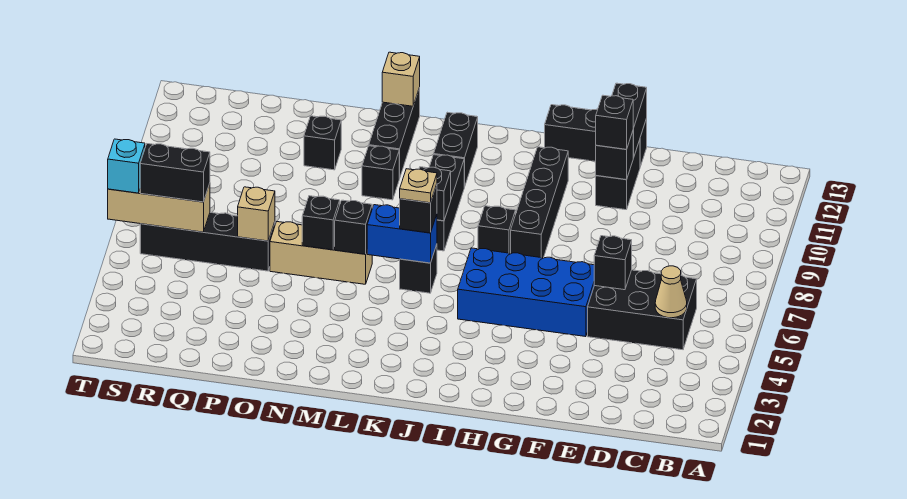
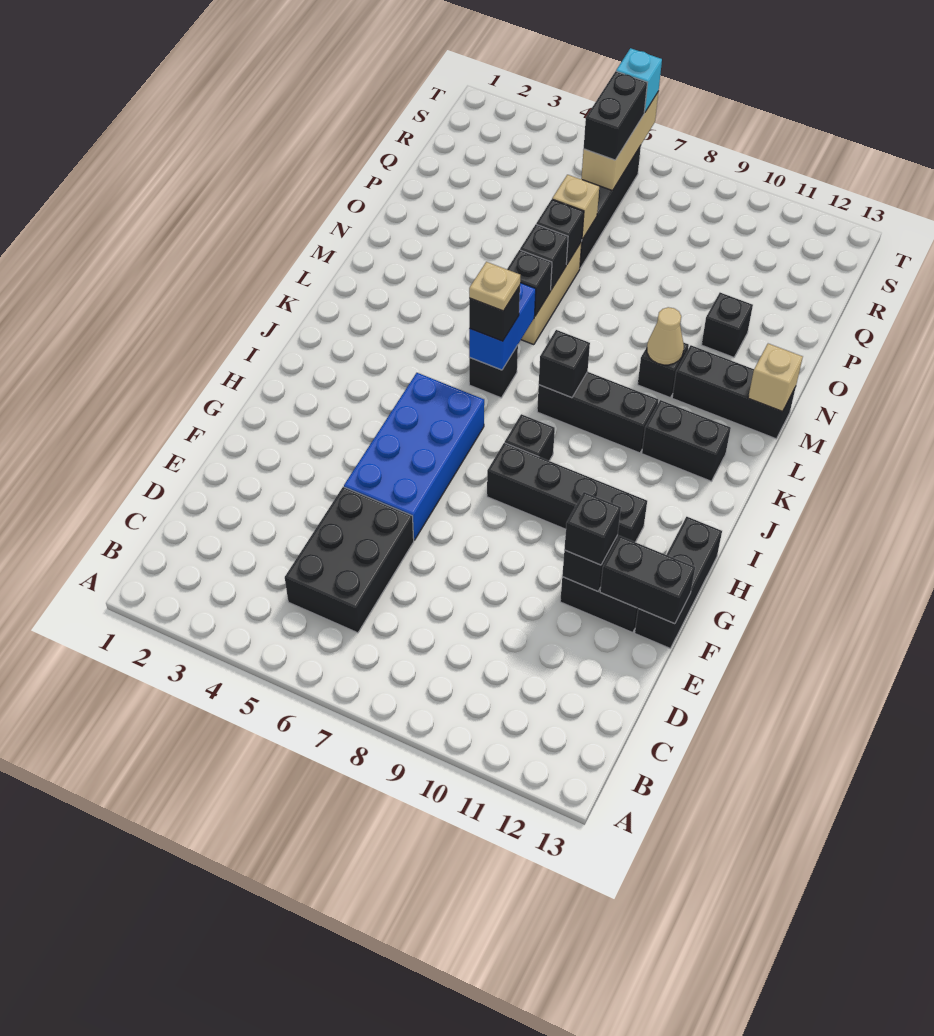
tan cone C5 level 2 -> tan cone M10 level 2
black brick E6 level 2 -> black brick O6 level 2

